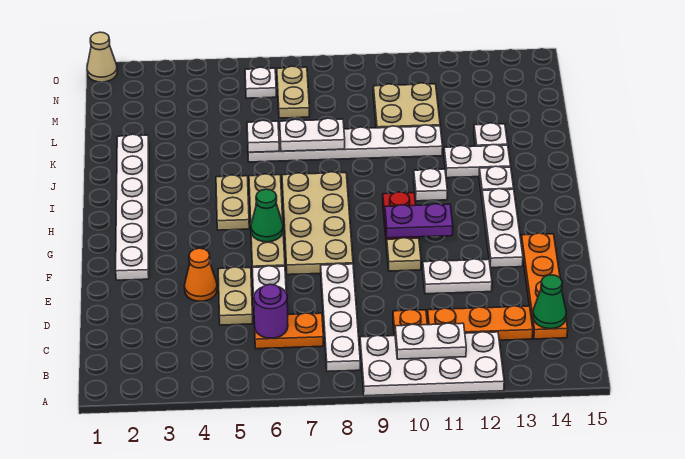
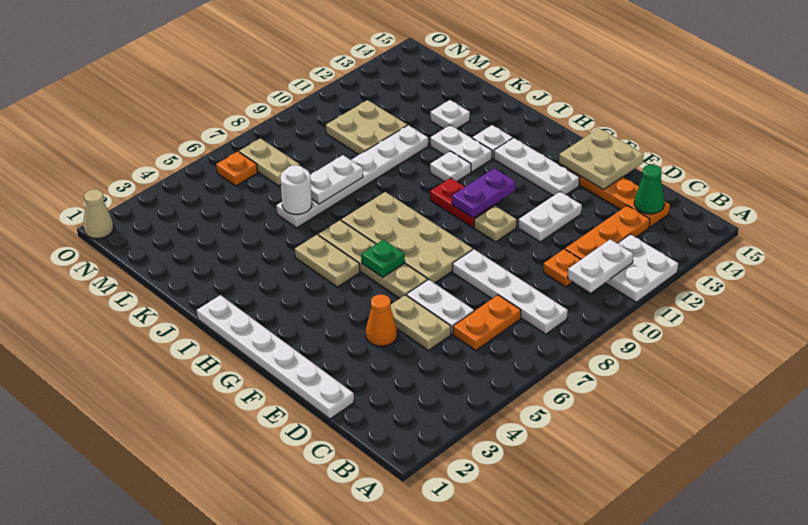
white plate A9:B12 level 1 -> white plate A11:B12 level 1
purple round brick C6 level 2 -> none
none -> tan plate E14:F15 level 2
white plate F2:K2 level 1 -> white plate D1:I1 level 1
green cone G6 level 2 -> green plate G6 level 2
white plate J12:J13 level 1 -> white plate I12:J12 level 1
white plate K6 level 2 -> white round brick K6 level 2
white plate N6 level 1 -> orange plate N6 level 1

